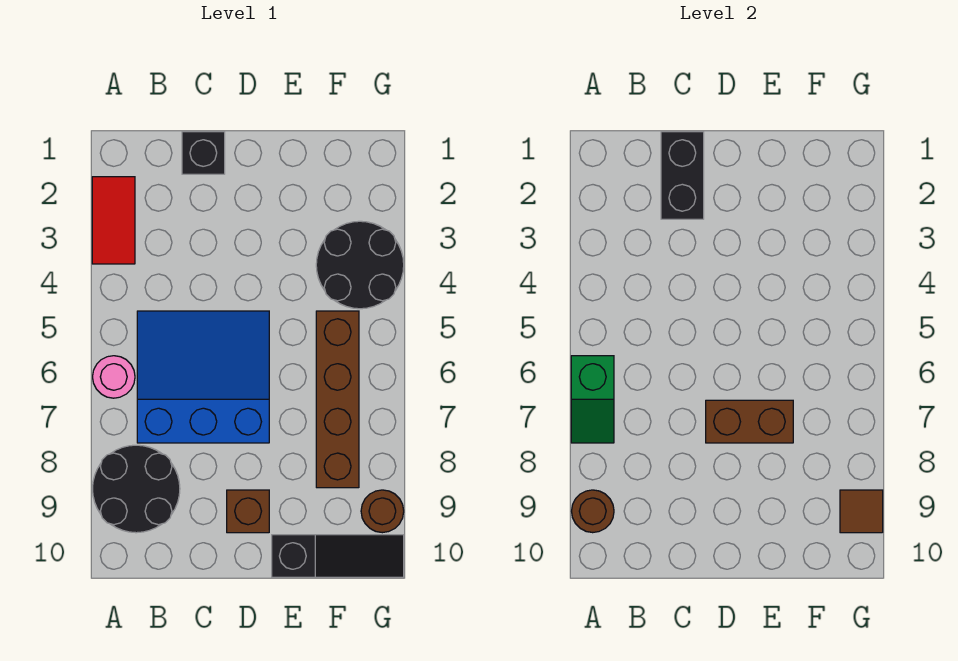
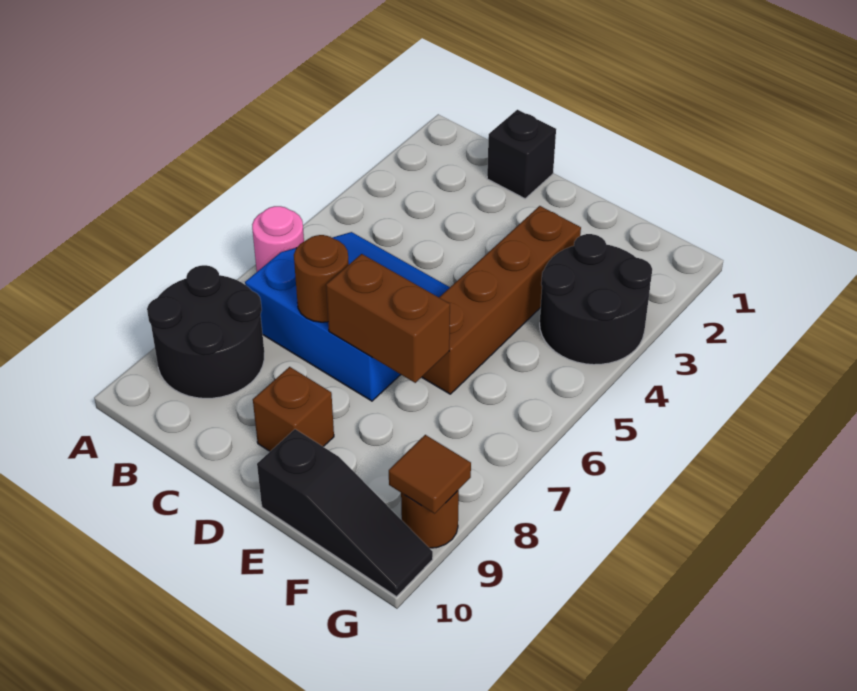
red tile A2:A3 level 1 -> none
green slope A6:A7 level 2 top 6 -> none
brown round brick A9 level 2 -> brown round brick C7 level 2
black brick C1:C2 level 2 -> none
brown brick F5:F8 level 1 -> brown brick E3:E6 level 1

